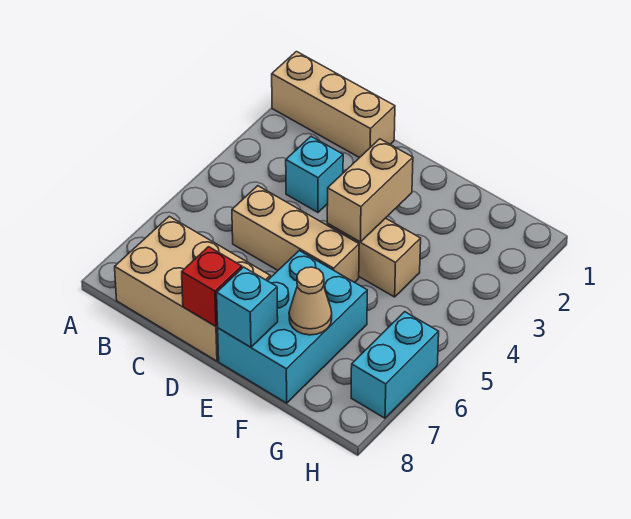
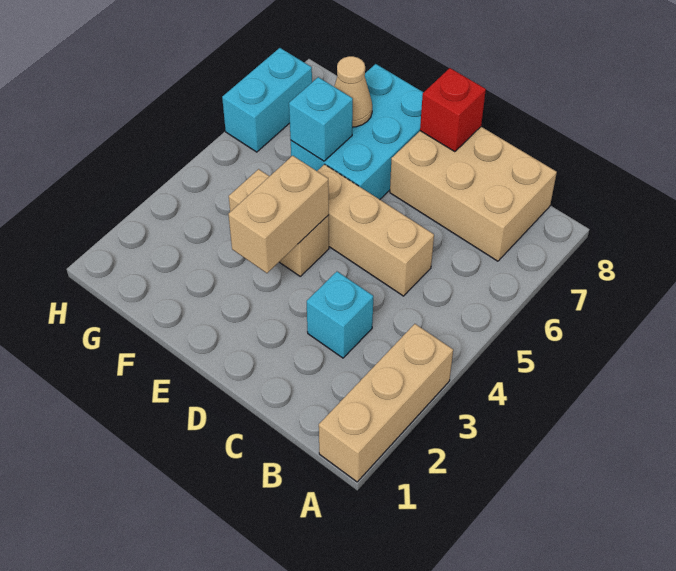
tan brick A1:C1 level 1 -> tan brick A1:A3 level 1
cyan brick E8 level 2 -> cyan brick F6 level 2

